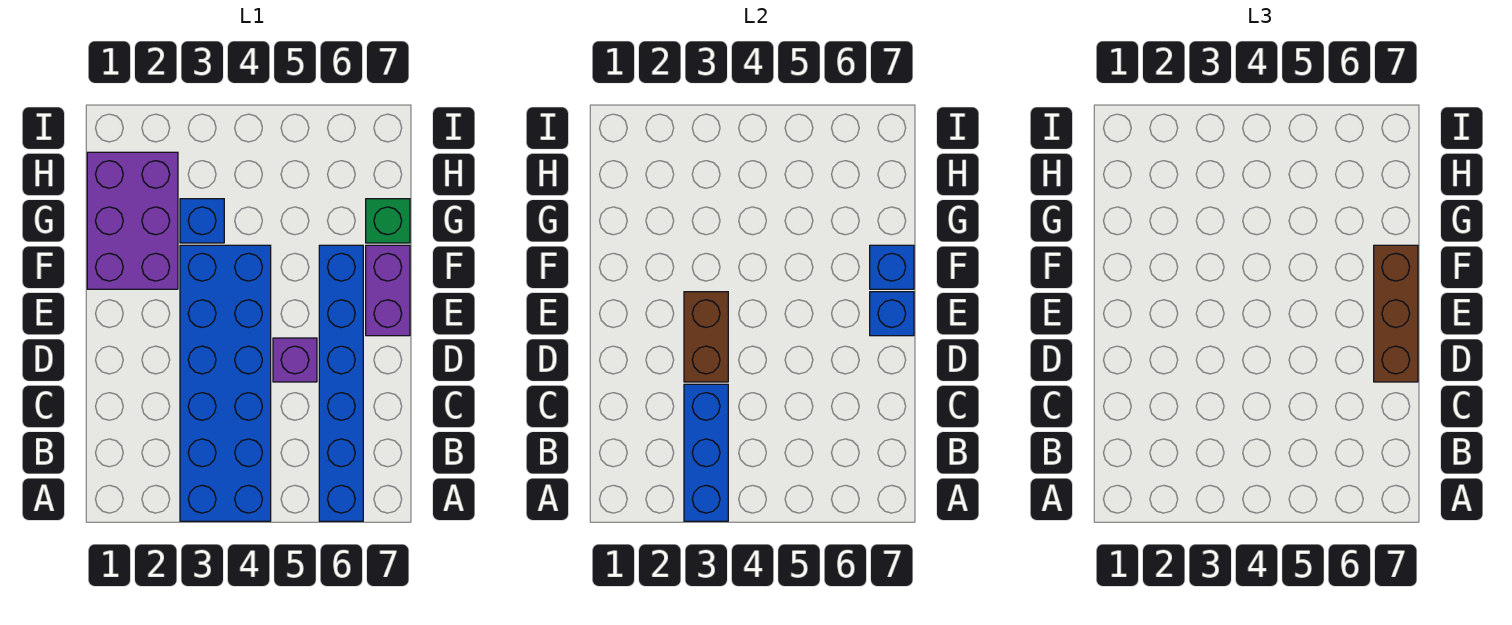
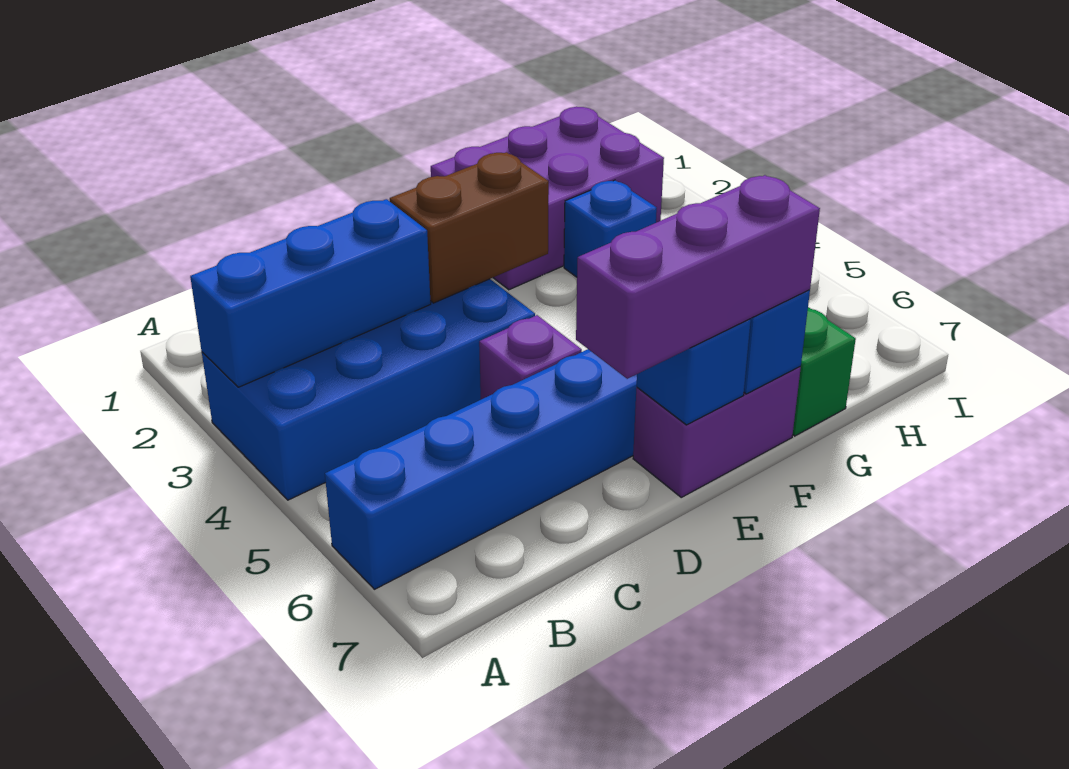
blue brick A3:F4 level 1 -> blue brick A3:D4 level 1
brown brick D7:F7 level 3 -> purple brick D7:F7 level 3

